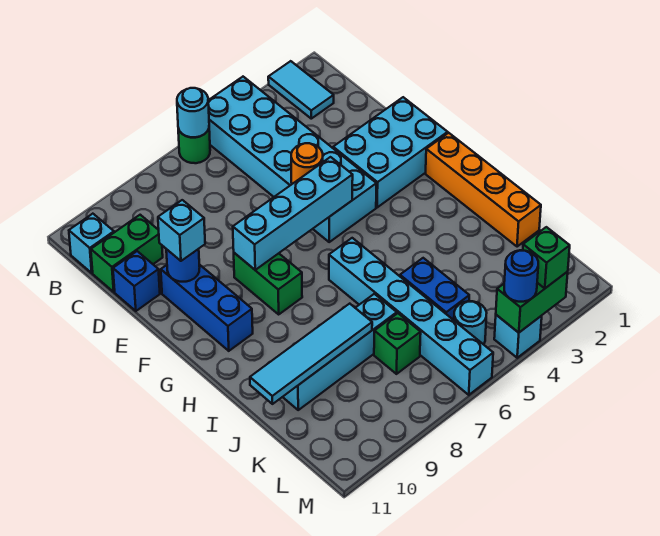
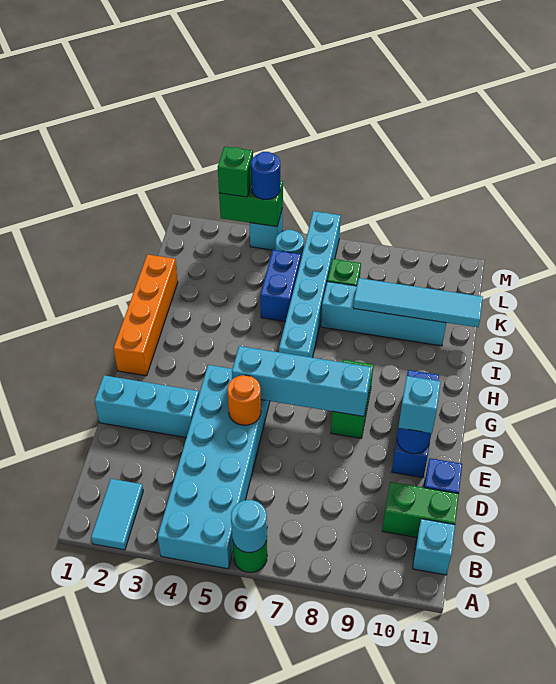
cyan brick E1:F3 level 1 -> cyan brick E1:E3 level 1

